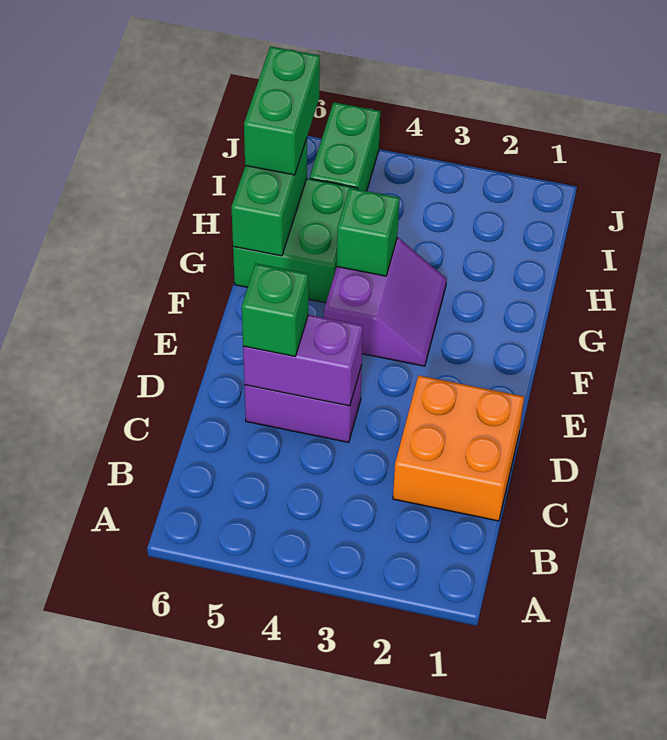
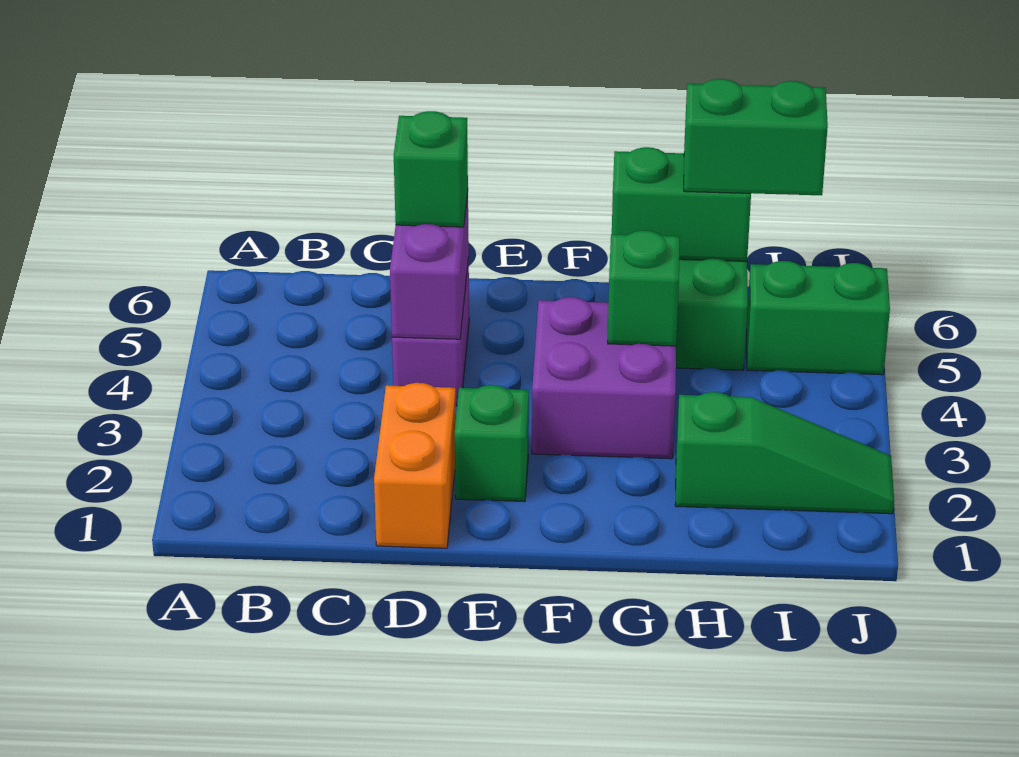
orange brick C1:D2 level 1 -> orange brick D1:D2 level 1
none -> green brick E2 level 1
purple slope F3:G4 level 1 top 4 -> purple brick F3:G4 level 1
none -> green slope H2:J2 level 1 top H

